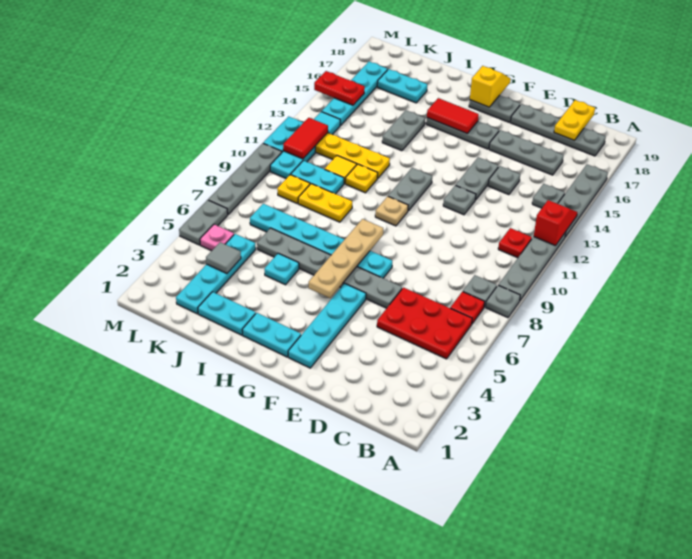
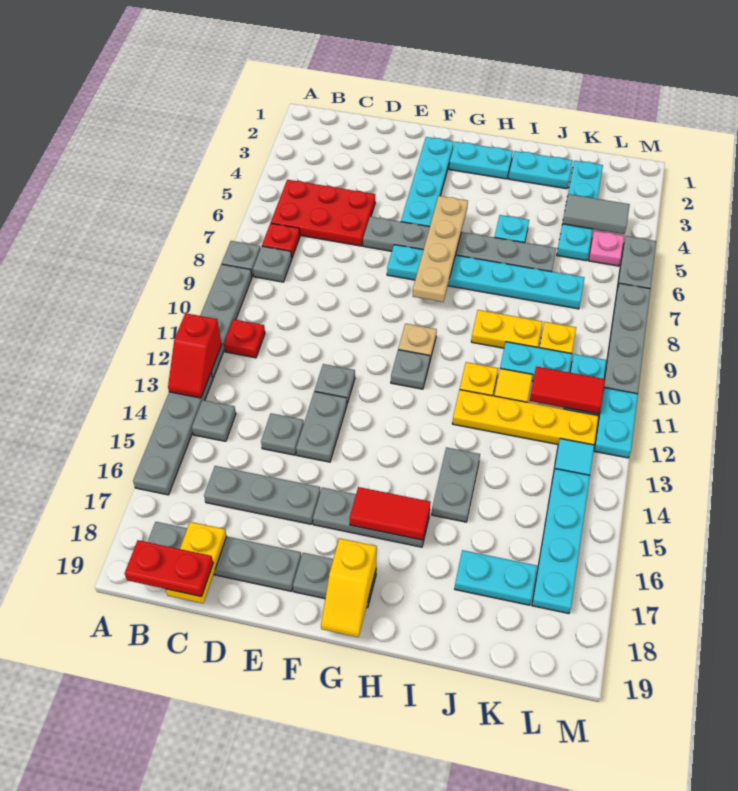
grey plate G11:G12 level 1 -> grey plate G11 level 1
grey tile K4 level 2 -> grey tile K4:L4 level 2
red tile L11:L12 level 2 -> red tile K11:L11 level 2
red plate L15:M15 level 2 -> red plate B19:C19 level 3

